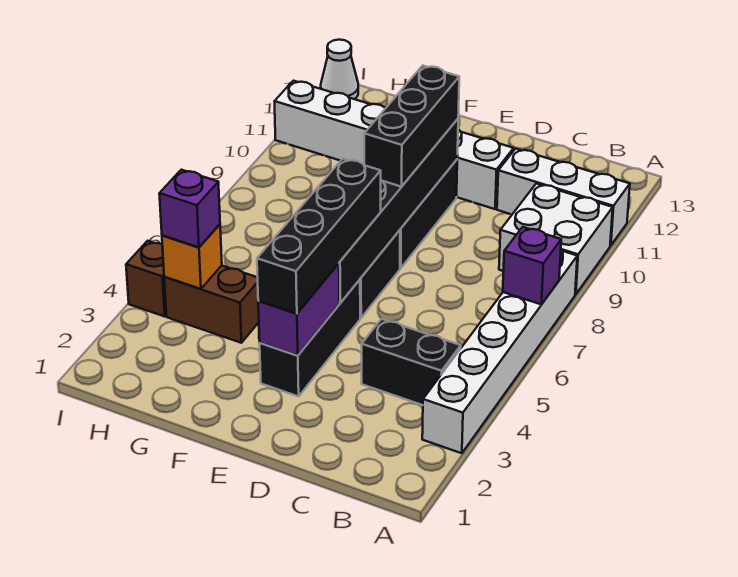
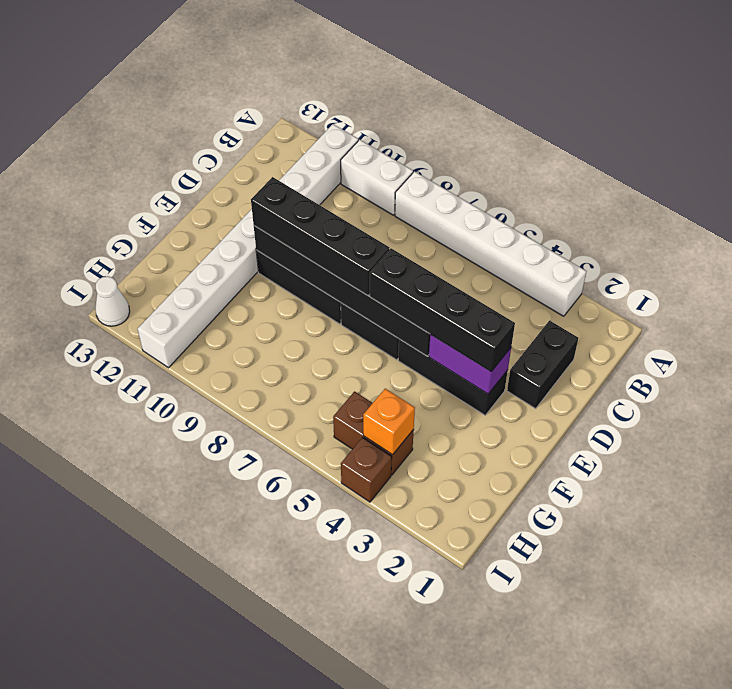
purple brick A7 level 2 -> none
white brick A9:B10 level 1 -> white brick A9:A10 level 1
black brick B4:C4 level 1 -> black brick C2:D2 level 1
black brick E8:E10 level 3 -> black brick E7:E10 level 3
brown brick G4:H4 level 1 -> brown brick H4:H5 level 1
purple brick H4 level 3 -> none

